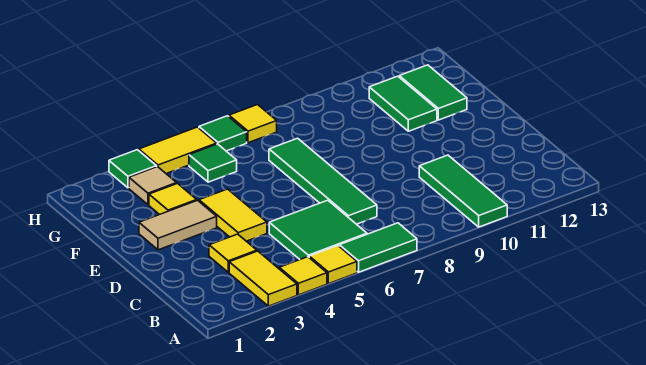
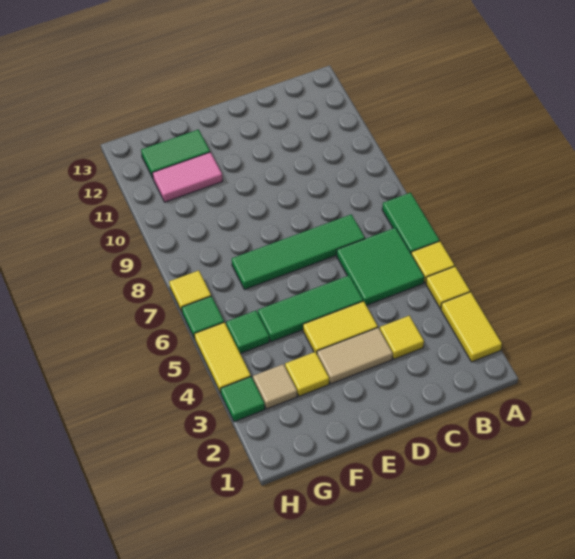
yellow tile A3:B3 level 1 -> yellow tile A2:A3 level 1
green tile A10:C10 level 1 -> green tile D5:F5 level 1
tan tile E2:E3 level 1 -> tan tile D3:E3 level 1
green tile F11:G11 level 1 -> pink tile F11:G11 level 1

